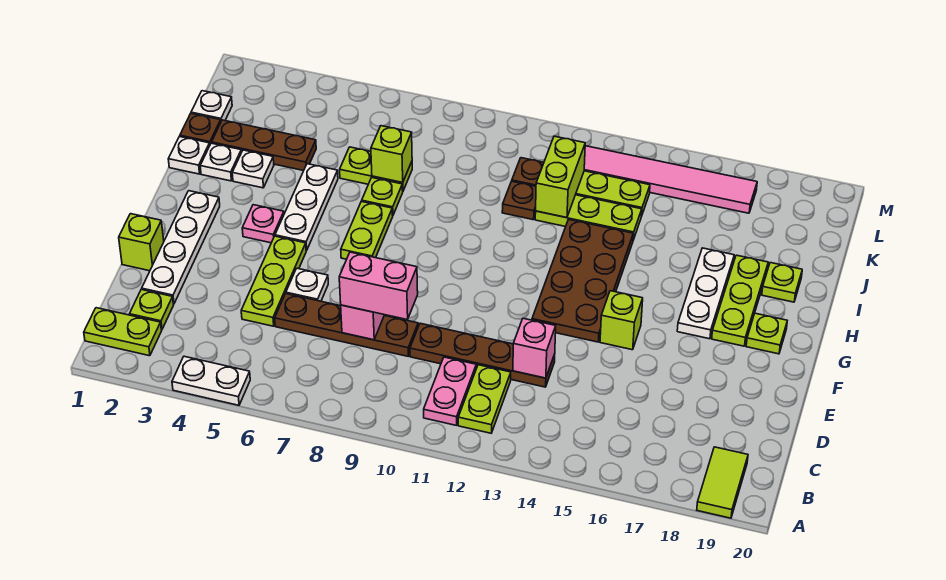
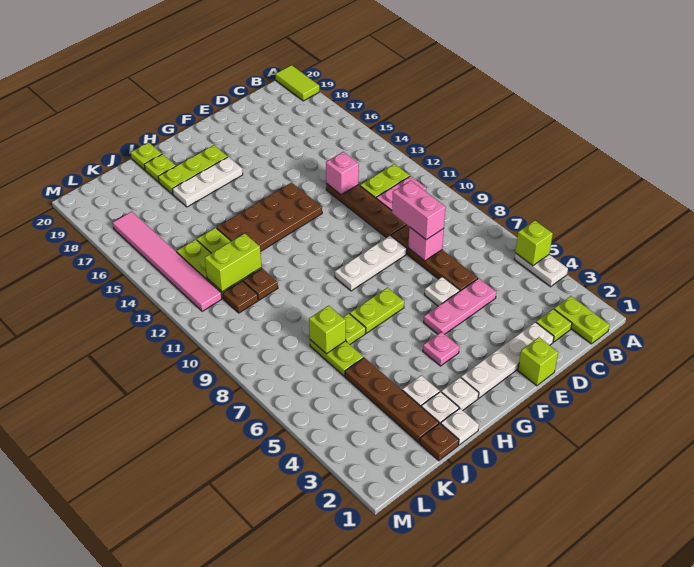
lime tile A19:B19 level 1 -> lime tile A19:A20 level 1
lime plate D5:F5 level 1 -> pink plate D5:F5 level 1
lime brick F15 level 1 -> lime brick A5 level 2
white plate G5:I5 level 1 -> white plate E9:G9 level 1
lime plate G19 level 1 -> lime plate I20 level 1
brown plate J2:J4 level 1 -> brown plate J2:J5 level 1
white plate K1 level 1 -> white plate H2 level 1

